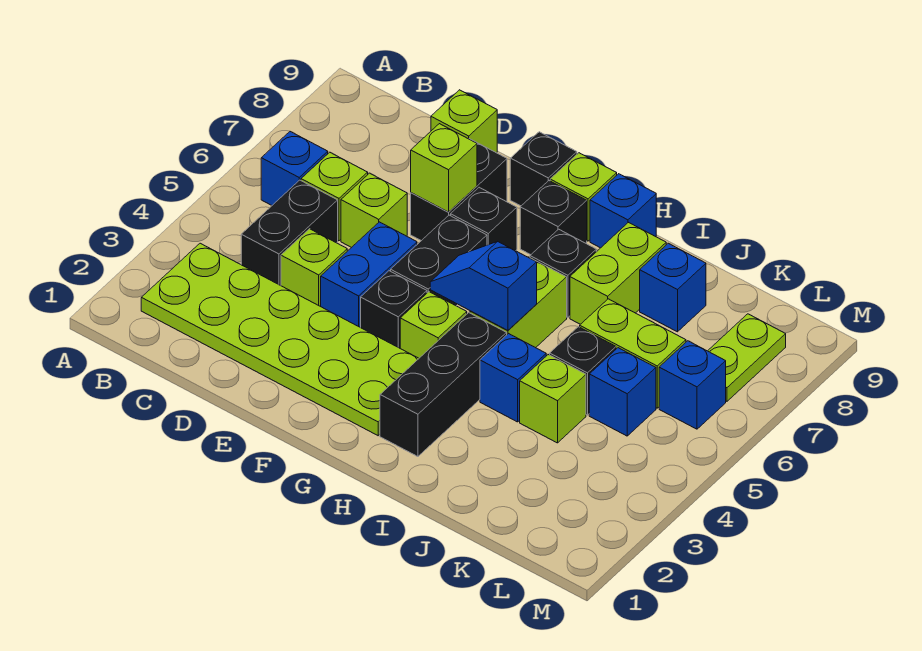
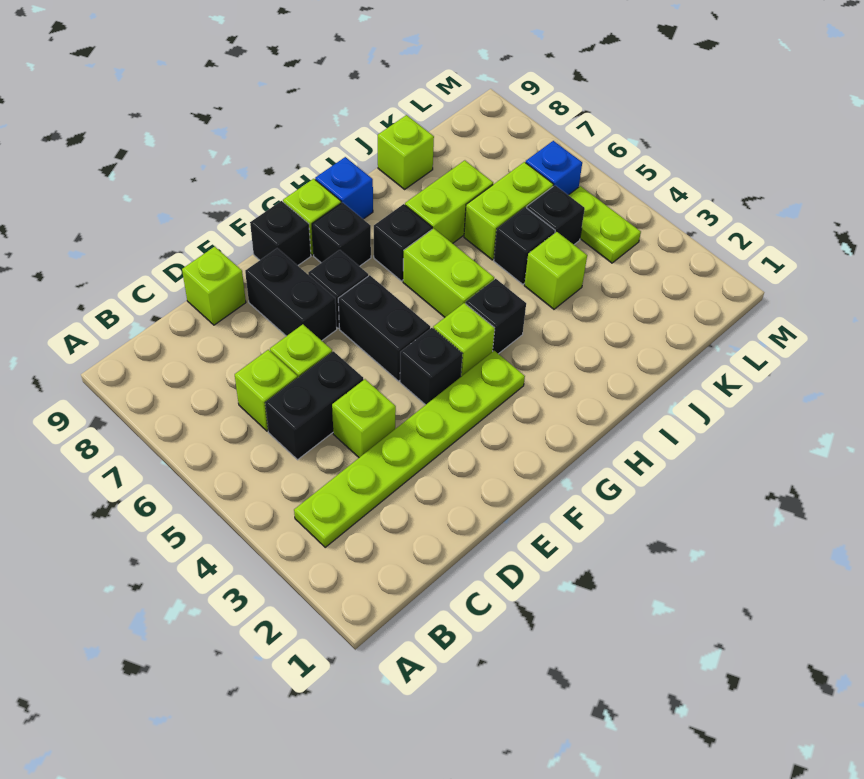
lime plate B2:G3 level 1 -> lime plate B3:G3 level 1
blue brick B6 level 1 -> none
black brick C4:C5 level 1 -> black brick C5:D5 level 1
blue brick E4:E5 level 1 -> none
lime brick E7 level 2 -> lime brick J9 level 1
blue slope G5:H5 level 2 top H -> none
black brick H2:H4 level 1 -> black brick H4 level 1
blue brick I4 level 1 -> none
lime brick I7:I8 level 1 -> lime brick I7:J7 level 1
blue brick J8 level 1 -> none
blue brick K5 level 1 -> black brick K5 level 1
lime plate L7:L8 level 1 -> lime plate L4:L5 level 1

